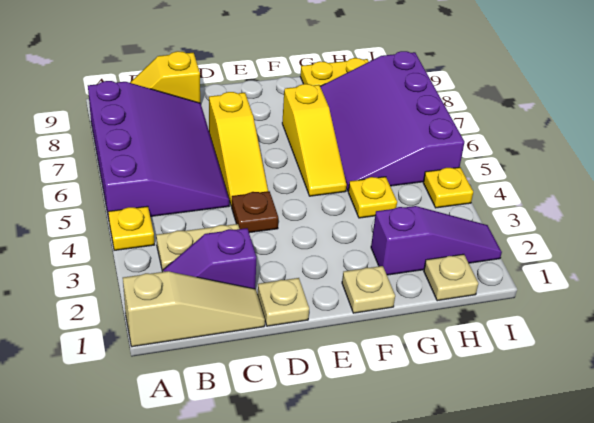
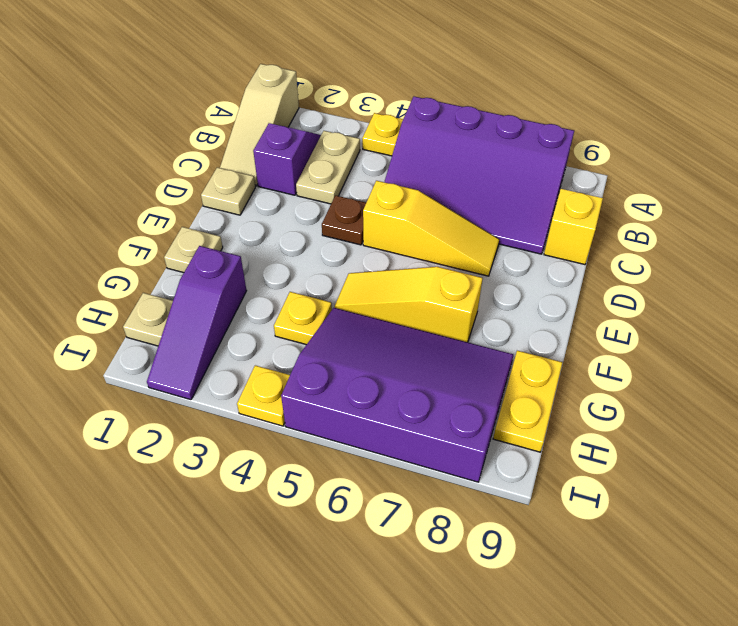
yellow slope D5:D7 level 1 top 7 -> yellow slope D5:D7 level 1 top 5

